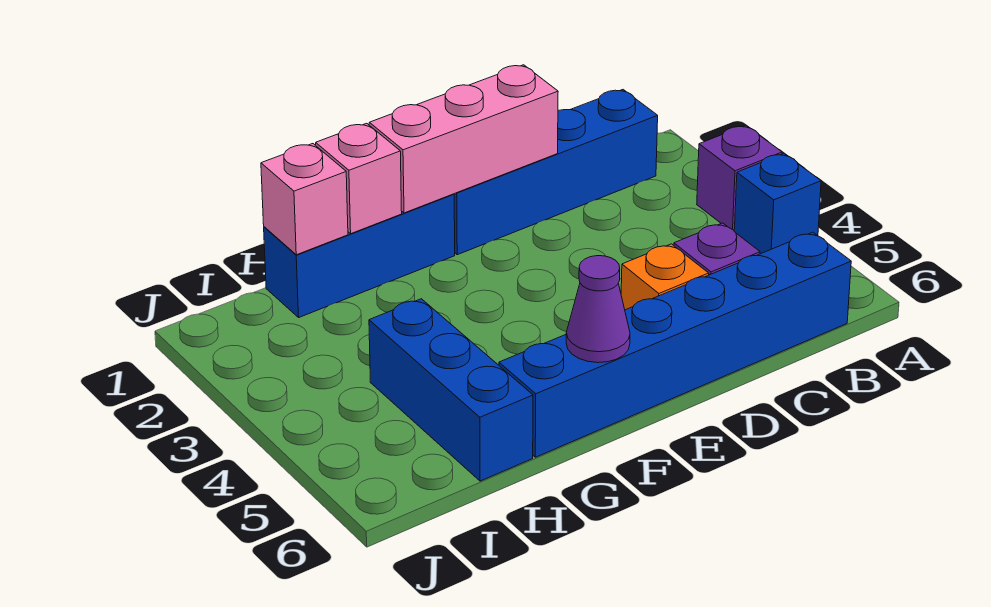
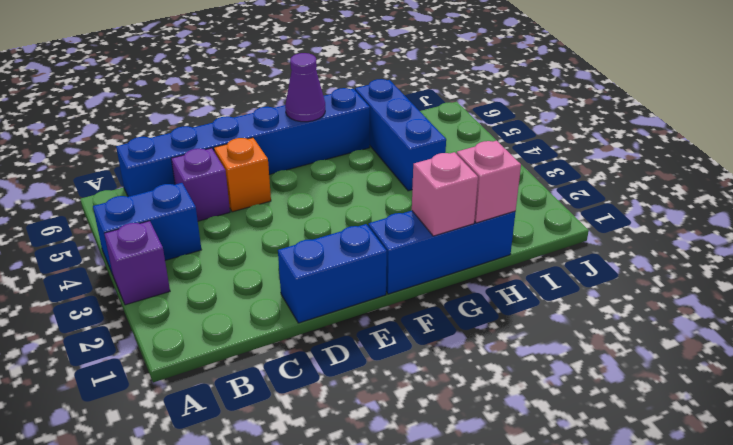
blue brick A4 level 1 -> blue brick A4:B4 level 1
blue brick B1:E1 level 1 -> blue brick D1:E1 level 1
pink brick D1:F1 level 2 -> none

